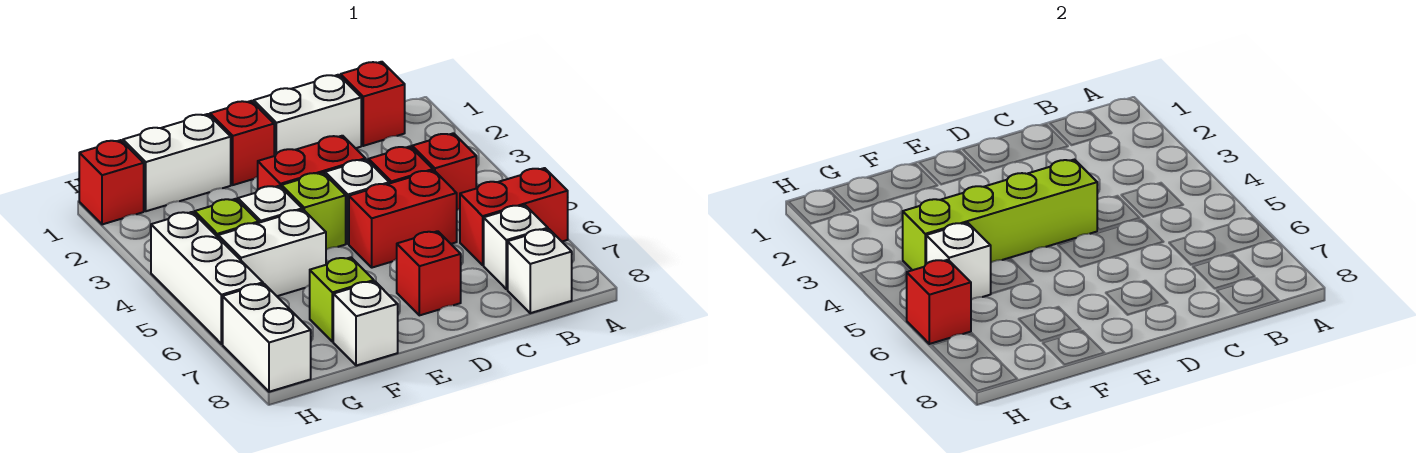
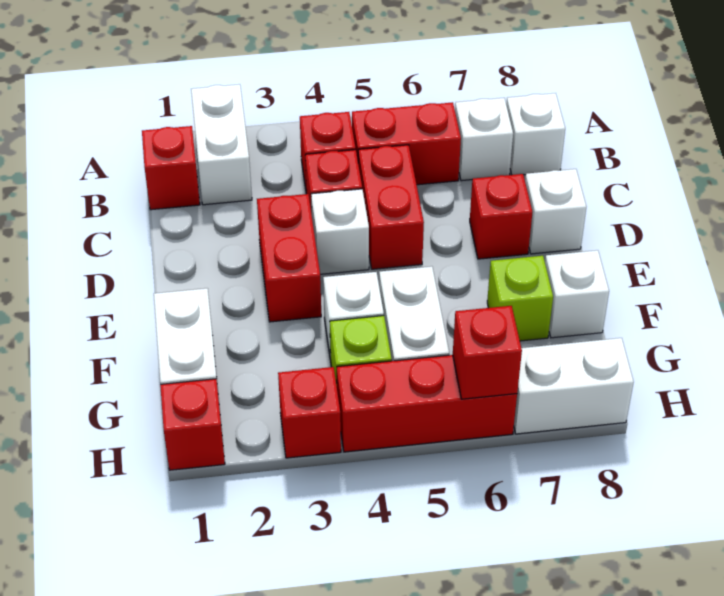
red brick A6:B6 level 1 -> red brick B5:B6 level 1
white brick C1:D1 level 1 -> white brick A2:B2 level 1
lime brick D4:G4 level 2 -> none
red brick E1 level 1 -> red brick H3 level 1
lime brick E4 level 1 -> none
white brick G5 level 2 -> white brick D8 level 1
white brick H4:H6 level 1 -> red brick H4:H6 level 1

